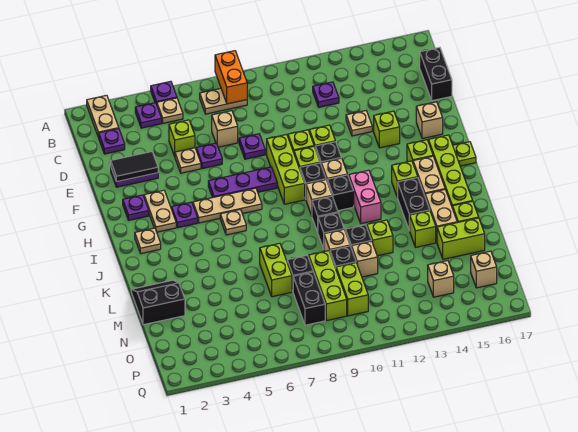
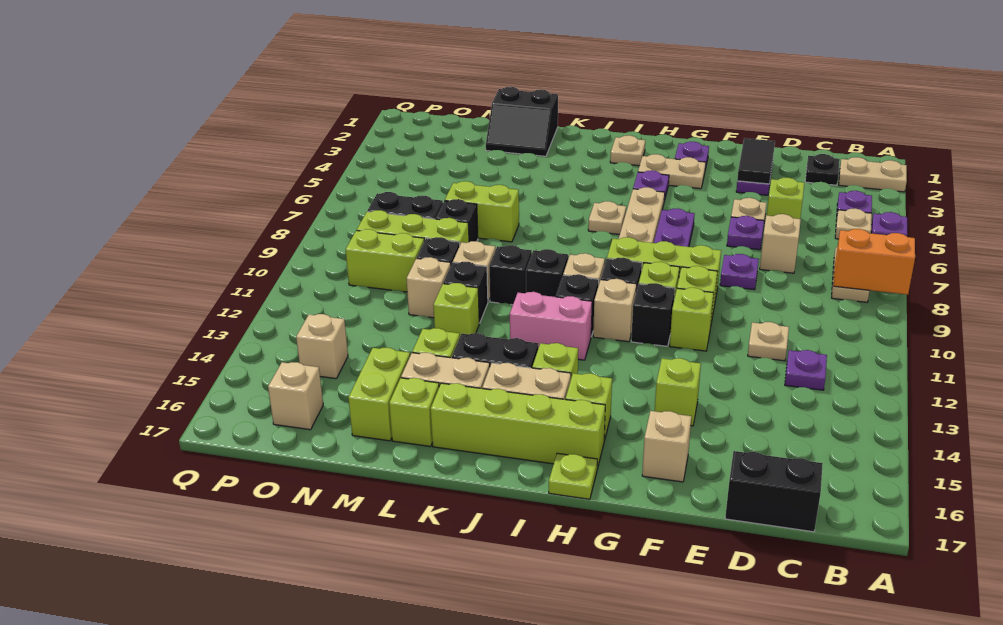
purple plate C2 level 1 -> black plate C2 level 1
tan plate E13 level 1 -> tan plate D11 level 1
black slope L1:M2 level 1 top M -> black slope L1:M2 level 1 top 1

